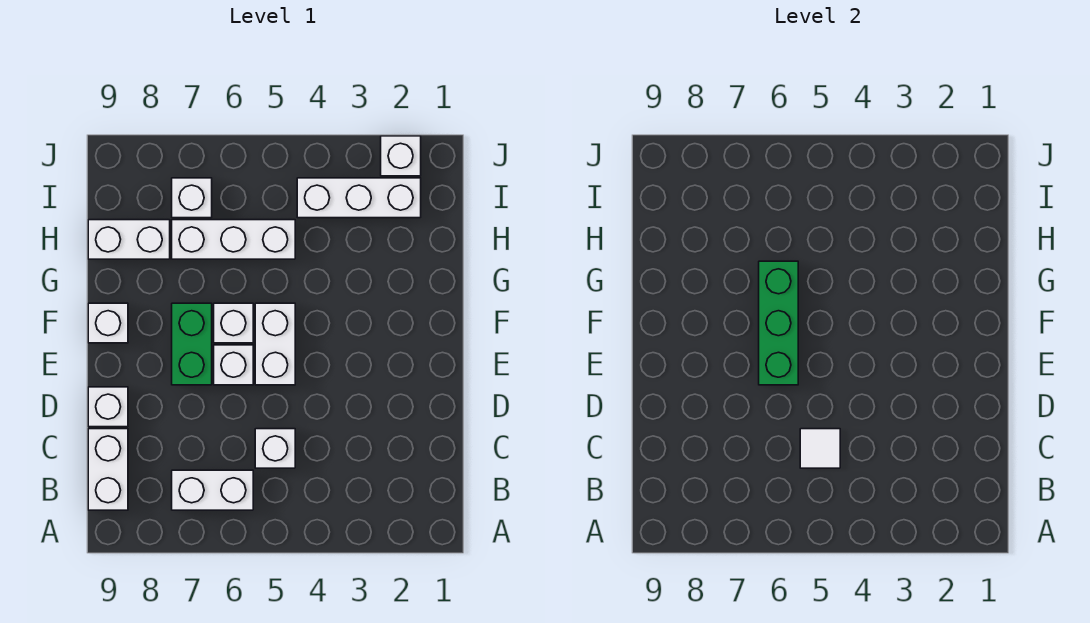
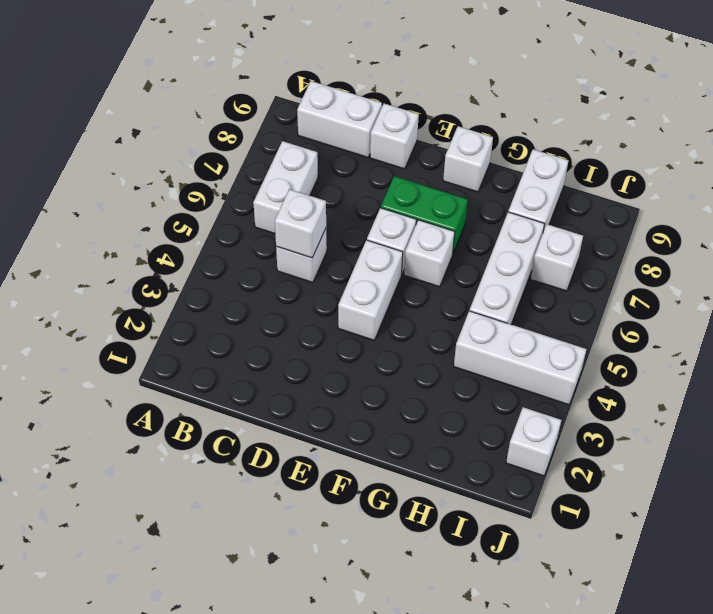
white tile C5 level 2 -> white brick C5 level 2
white brick E5:F5 level 1 -> white brick E4:E5 level 1
green brick E6:G6 level 2 -> none
white brick I2:I4 level 1 -> white brick H4:J4 level 1

